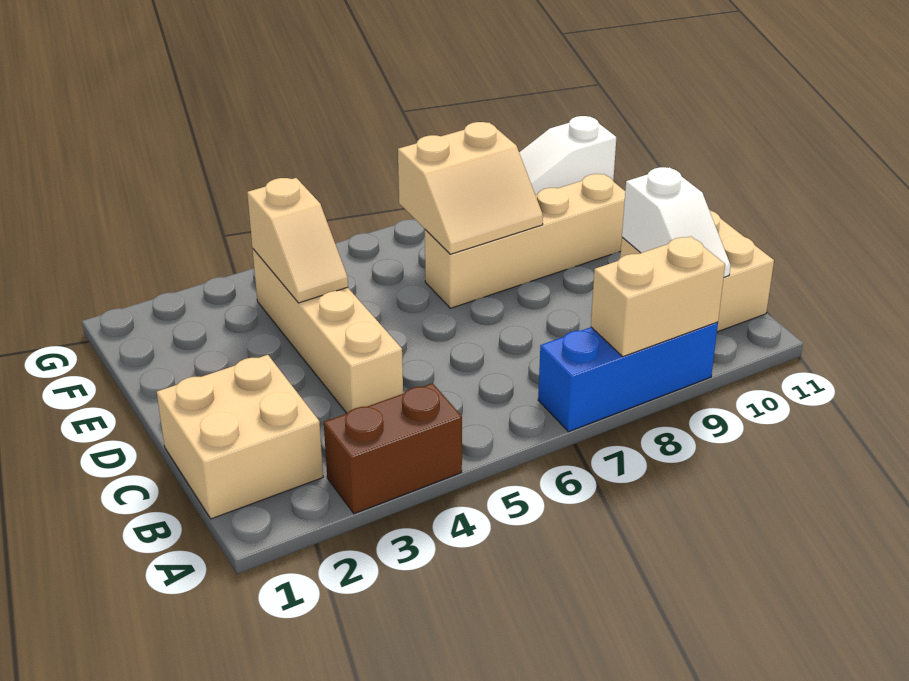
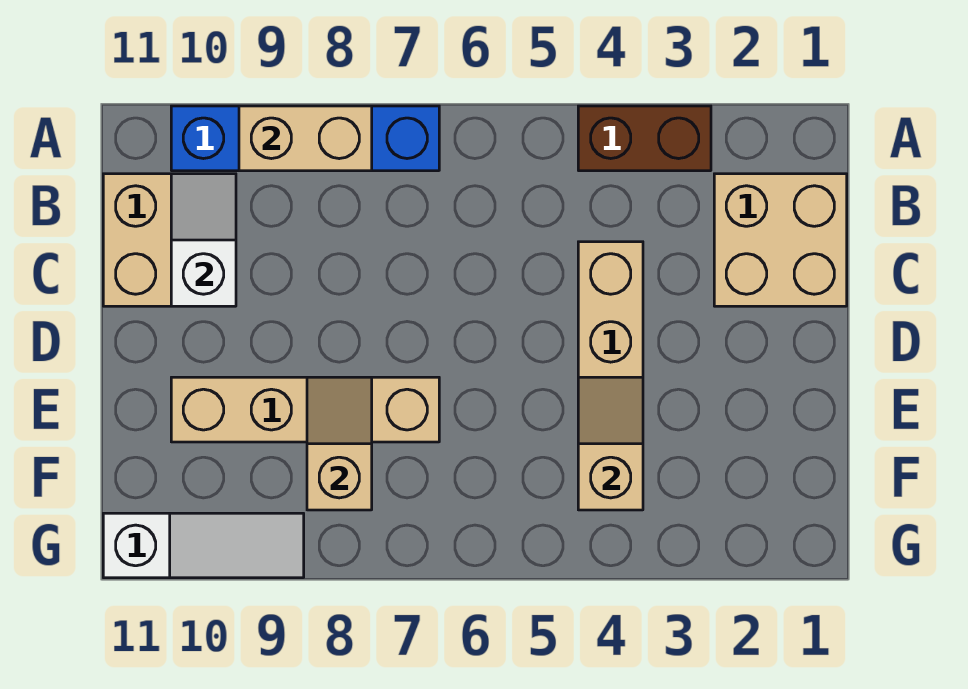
blue brick A7:A9 level 1 -> blue brick A7:A10 level 1
tan slope E7:F8 level 2 top F -> tan slope E8:F8 level 2 top F

